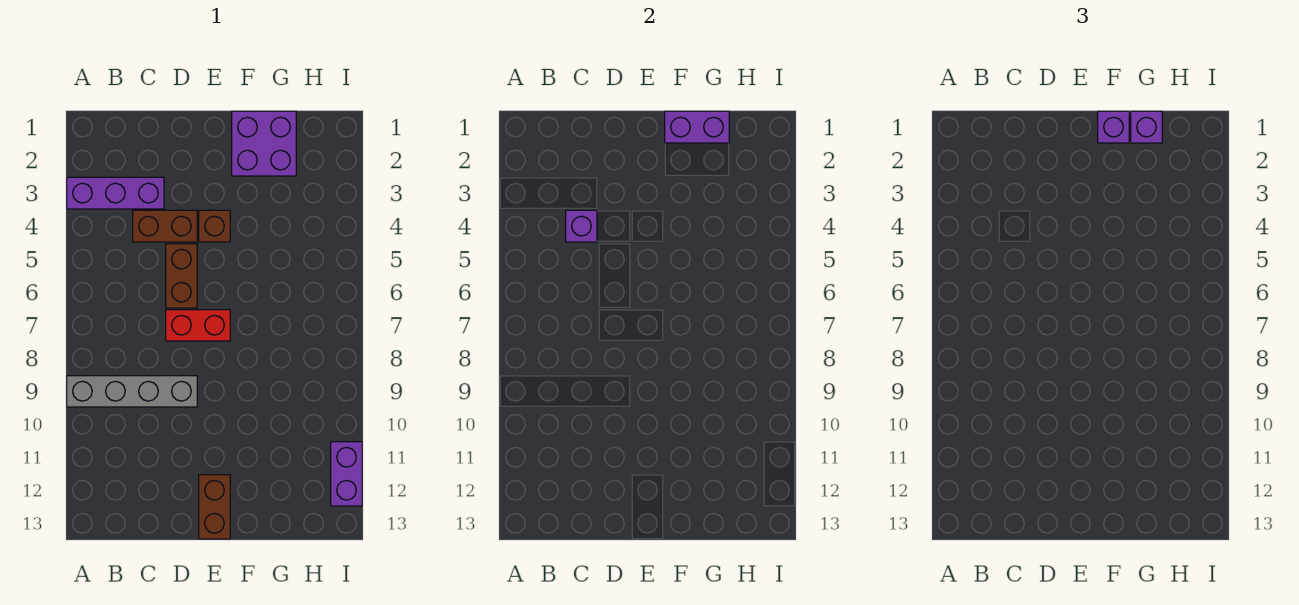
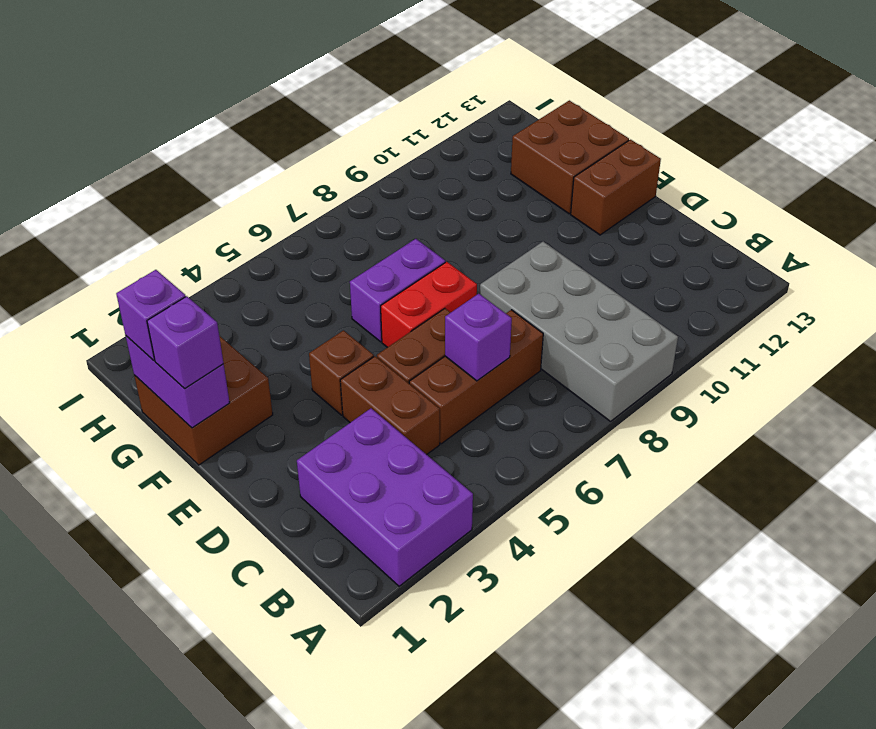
purple brick A3:C3 level 1 -> purple brick A2:C3 level 1
grey brick A9:D9 level 1 -> grey brick A8:D9 level 1
purple brick C4 level 2 -> purple brick C6 level 2
none -> brown brick C5:C7 level 1
red brick D7:E7 level 1 -> red brick E6:E7 level 1
purple brick F1:G2 level 1 -> brown brick F1:G2 level 1
none -> brown brick F12:G13 level 1
purple brick I11:I12 level 1 -> purple brick F6:F7 level 1

